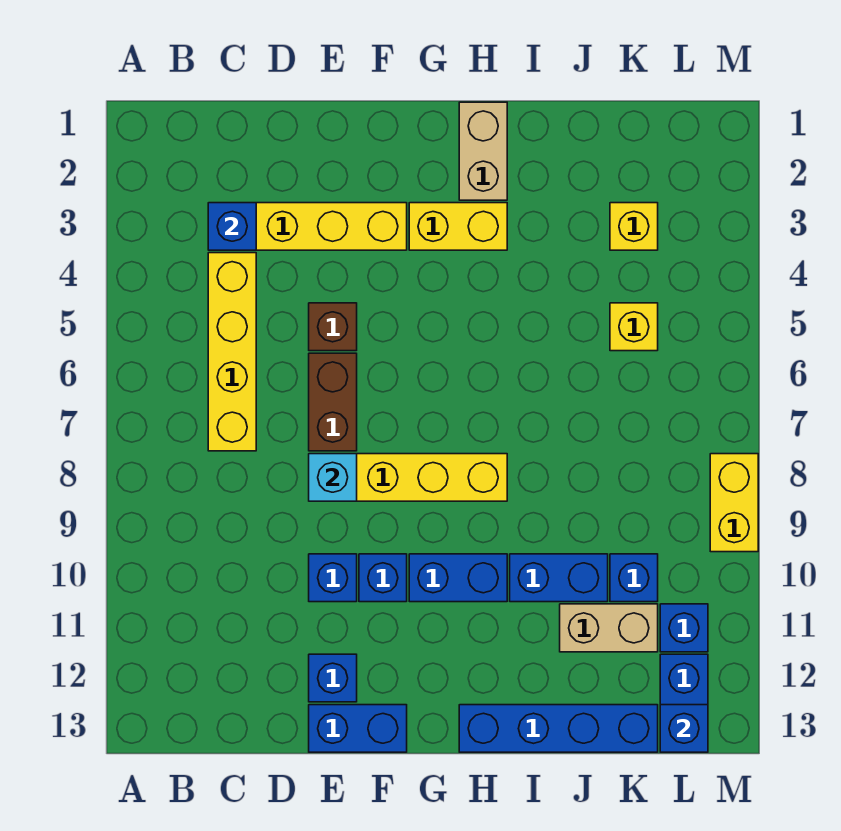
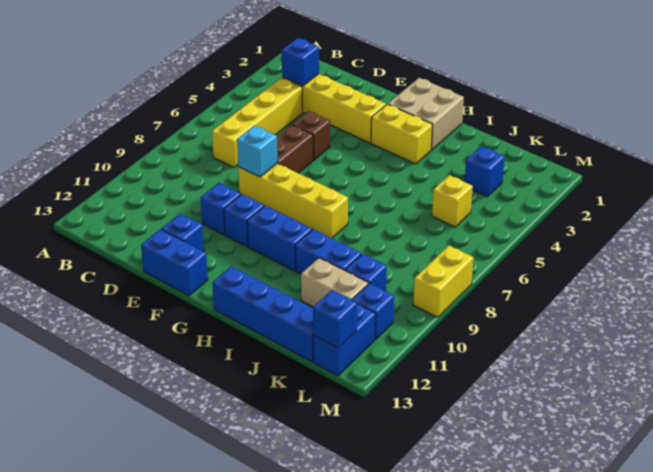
tan brick H1:H2 level 1 -> tan brick G1:H2 level 1
yellow brick K3 level 1 -> blue brick K3 level 1

